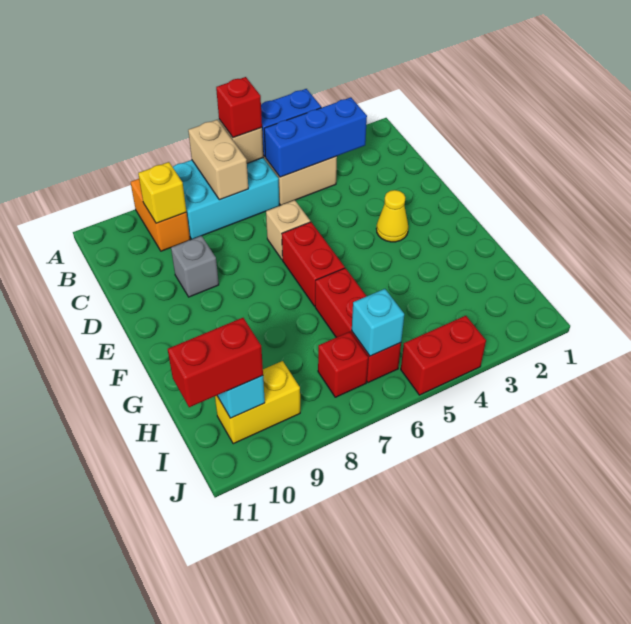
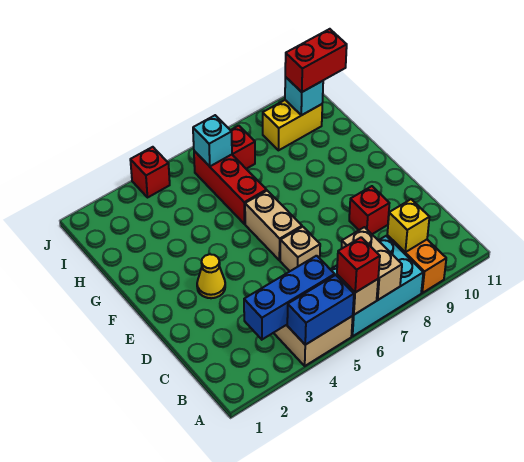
grey brick D9 level 1 -> red brick D9 level 1
red brick E6:F6 level 1 -> tan brick E6:F6 level 1
red brick J4:J5 level 1 -> red brick J4 level 1

